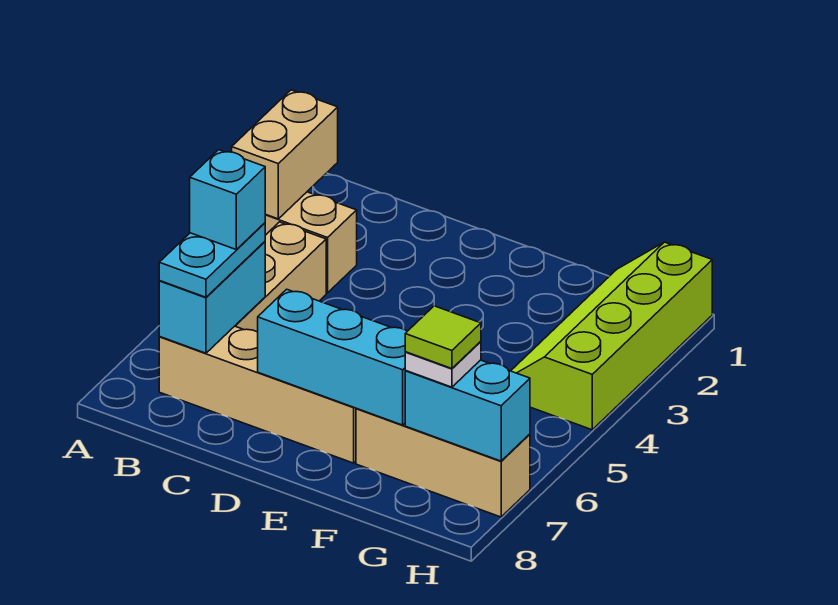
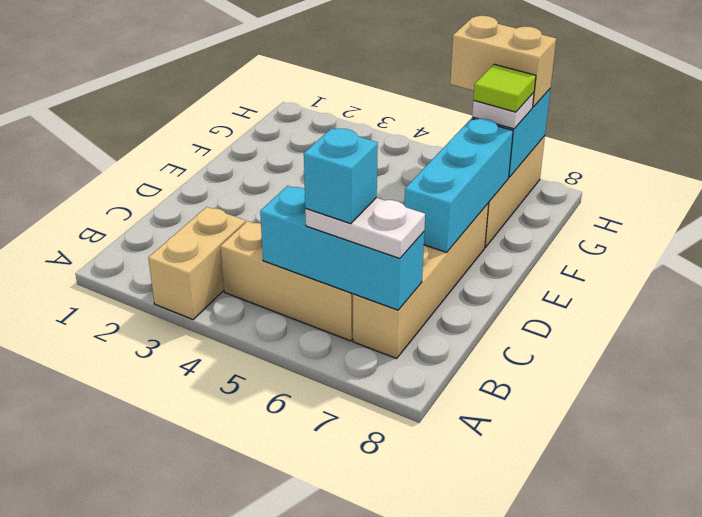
tan brick A2:A3 level 2 -> tan brick H6:H7 level 3
cyan brick B6:B7 level 2 -> cyan brick B5:B7 level 2
cyan plate B6:B7 level 3 -> white plate B6:B7 level 3
lime slope G1:H4 level 1 top H -> none

